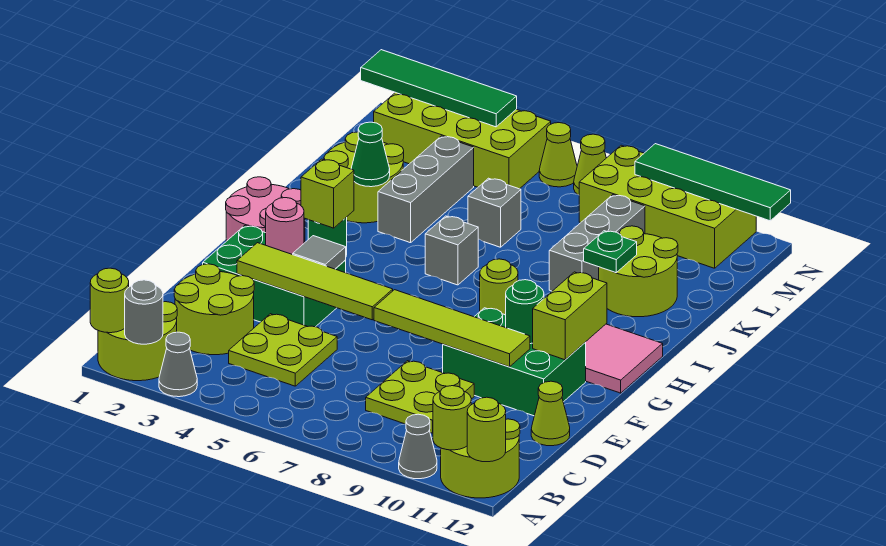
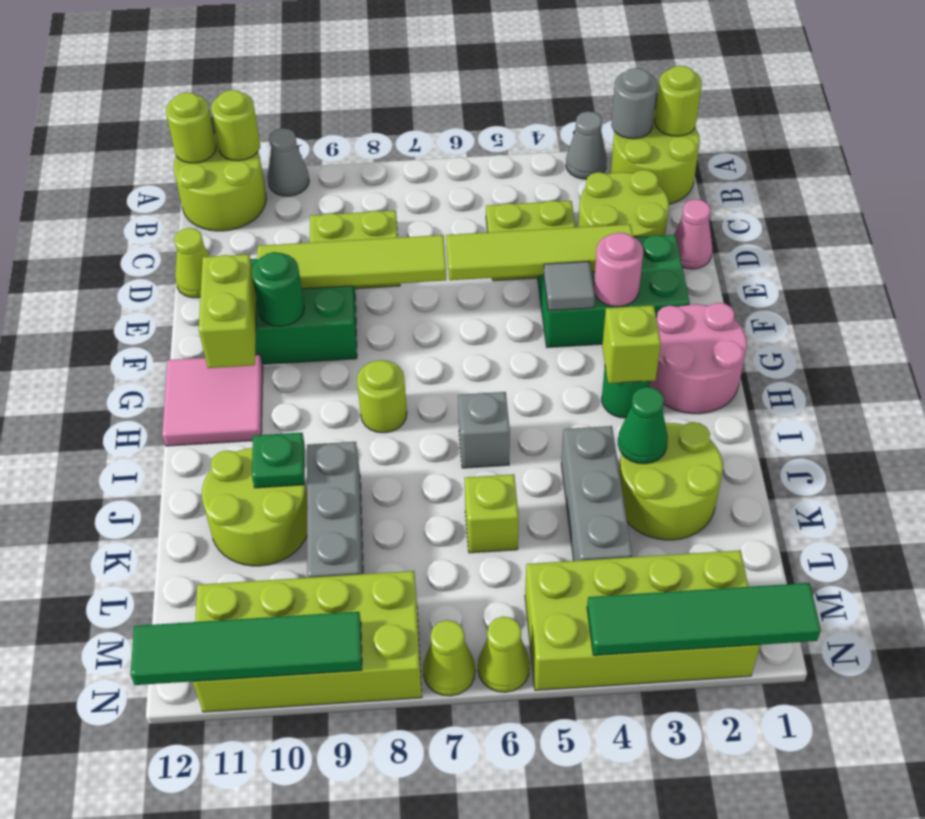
none -> pink cone D1 level 1
grey brick K6 level 1 -> lime brick K6 level 1

